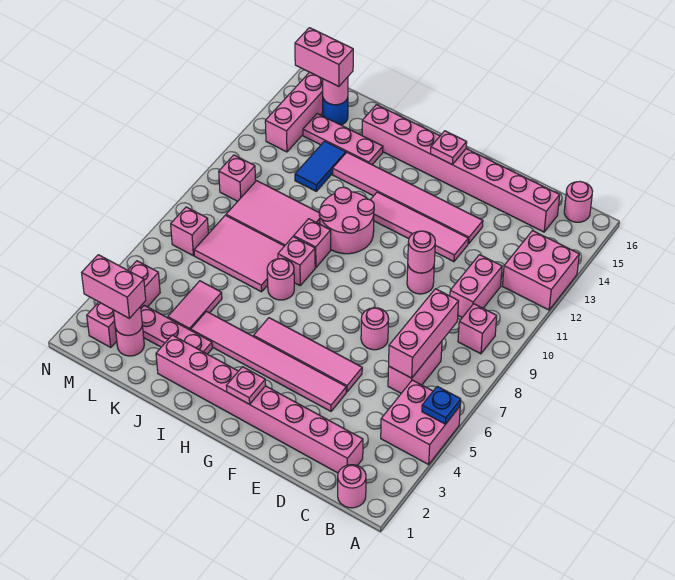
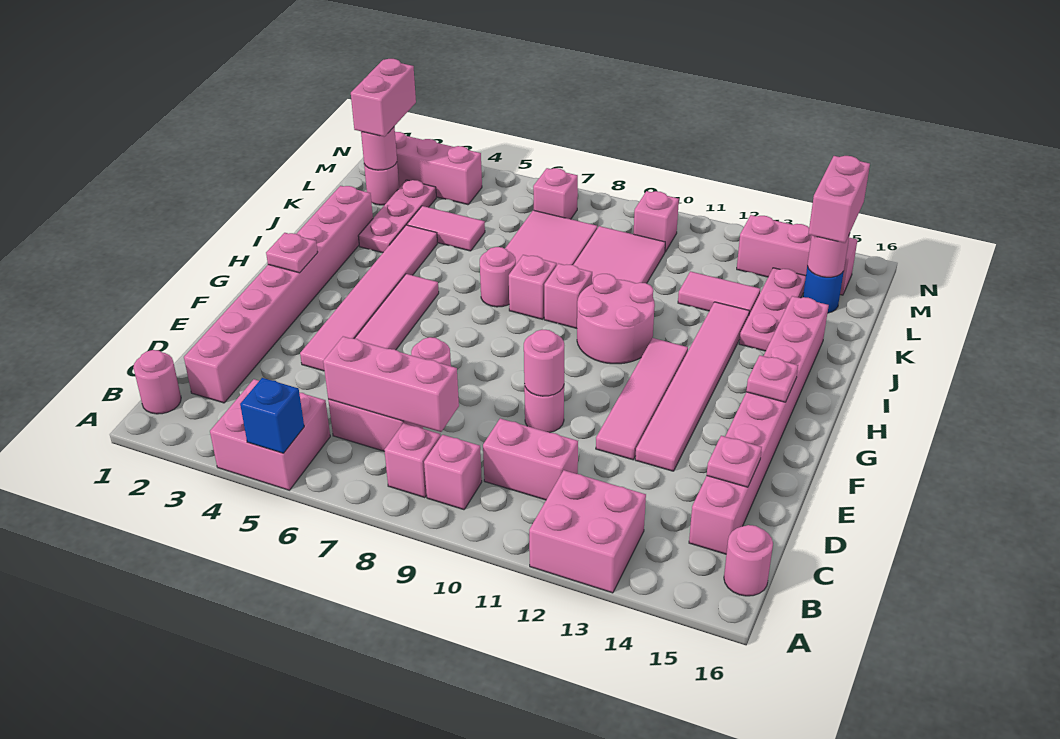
blue plate A5 level 2 -> blue brick A5 level 2
none -> pink brick B8 level 1
none -> pink plate D15 level 2
blue tile K12:K13 level 1 -> pink tile K12:K13 level 1

